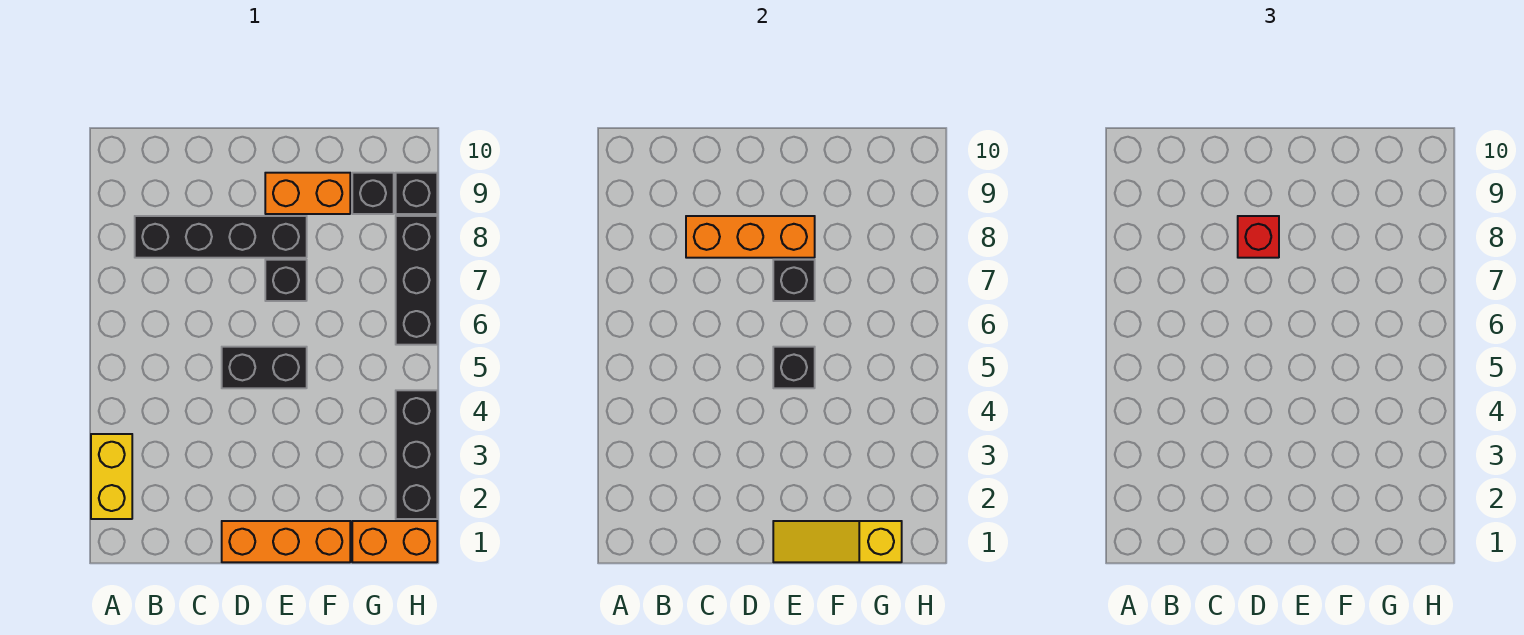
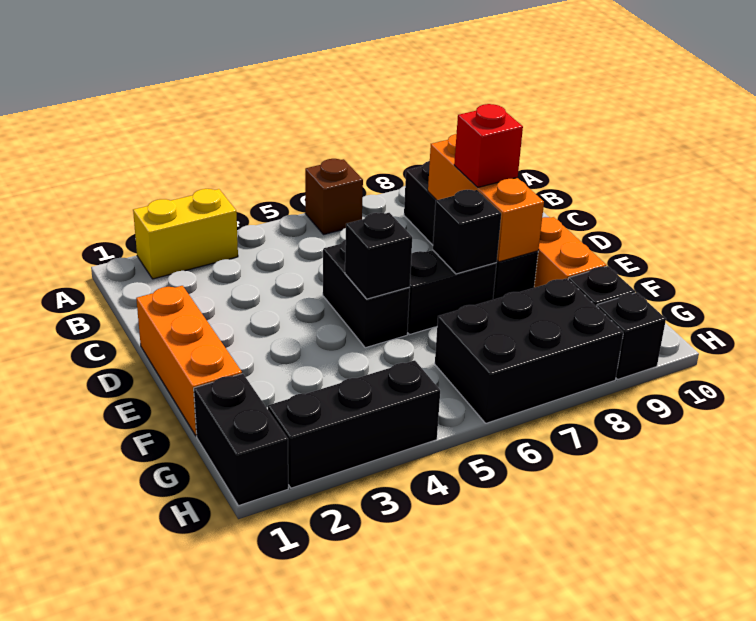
none -> brown brick A6 level 1
yellow slope E1:G1 level 2 top G -> none
black brick E7 level 1 -> black brick E6:E7 level 1
orange brick G1:H1 level 1 -> black brick G1:H1 level 1
black brick H6:H8 level 1 -> black brick G6:H8 level 1

